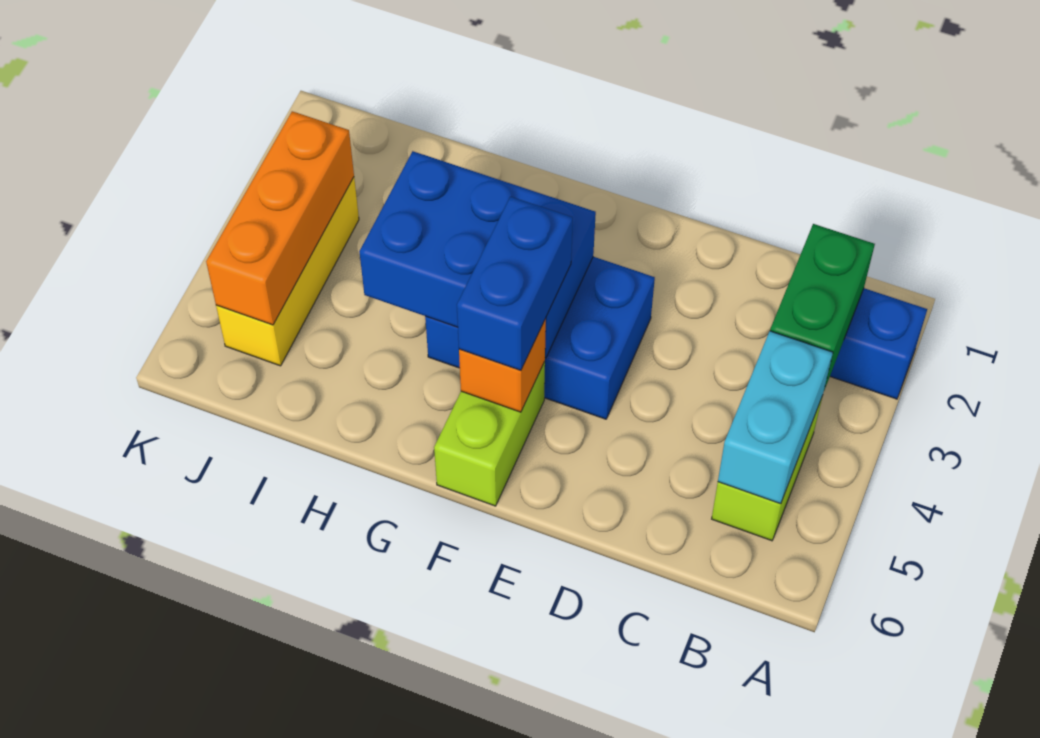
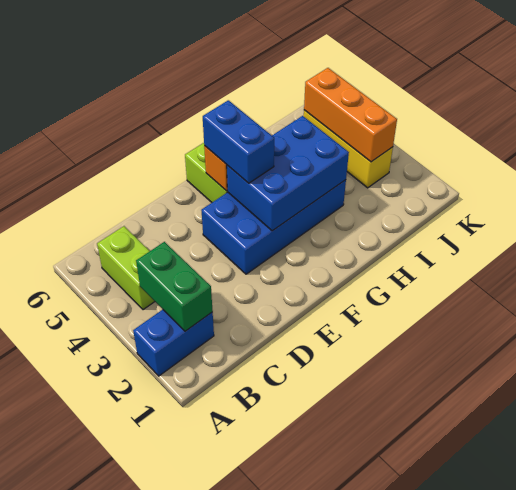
cyan brick B4:B5 level 2 -> none
blue brick E3:G4 level 1 -> blue brick E3:H4 level 1

